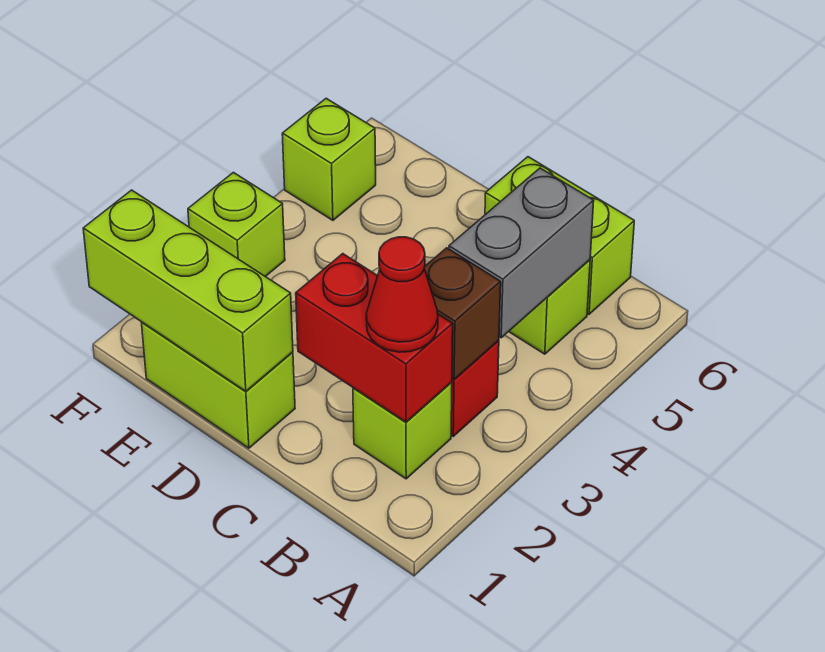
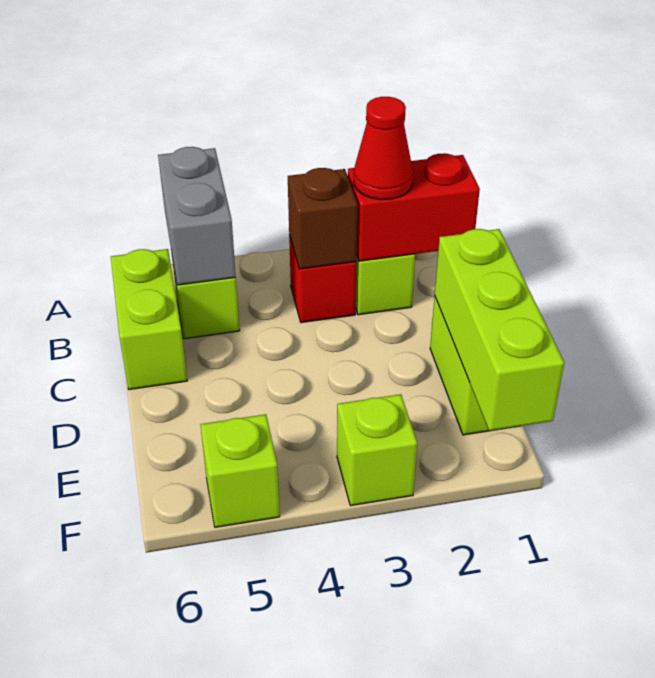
red brick B2:C2 level 2 -> red brick B1:B2 level 2
grey brick B4:B5 level 2 -> grey brick A5:B5 level 2

